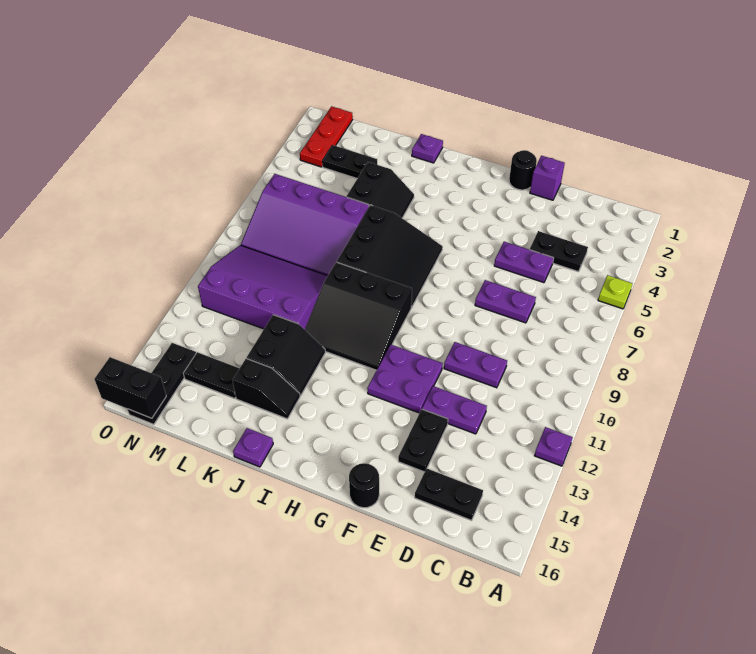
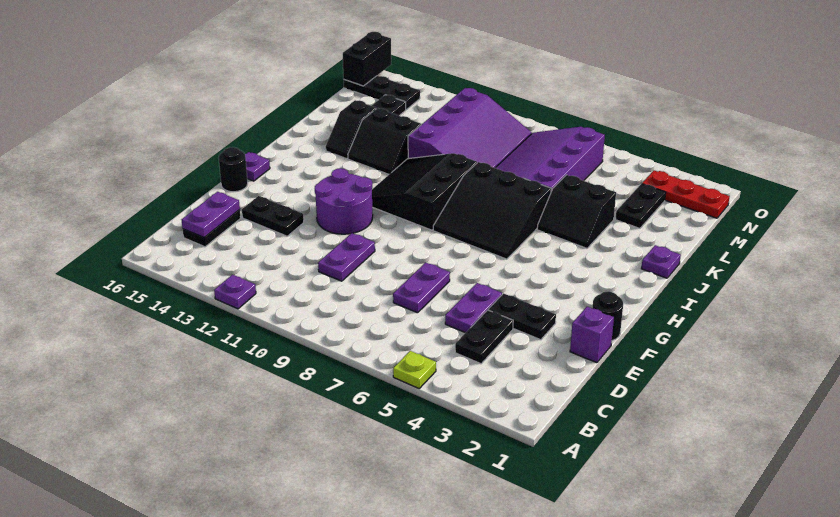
purple plate D12:E12 level 1 -> purple plate C15:D15 level 2
none -> black plate E3:E4 level 1
purple plate F11:G12 level 1 -> purple round brick F11:G12 level 1
purple plate J16 level 1 -> purple plate G16 level 1

